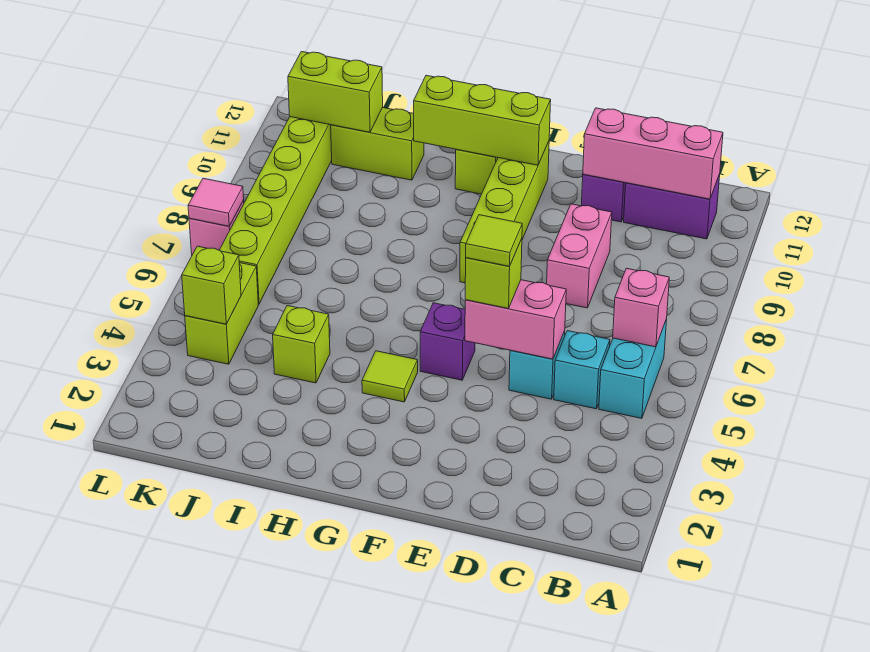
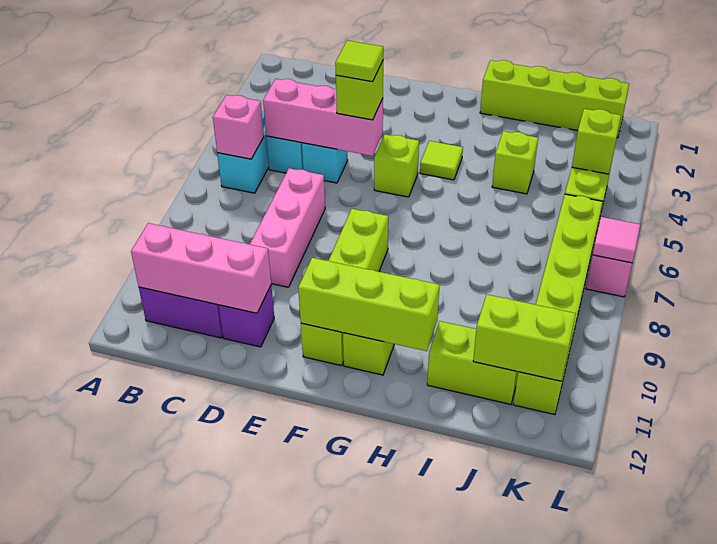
pink brick D5:E5 level 2 -> pink brick C5:E5 level 2
pink brick D8:D9 level 1 -> pink brick D7:D9 level 1
purple brick F5 level 1 -> lime brick F5 level 1
none -> lime brick H1:K1 level 1

